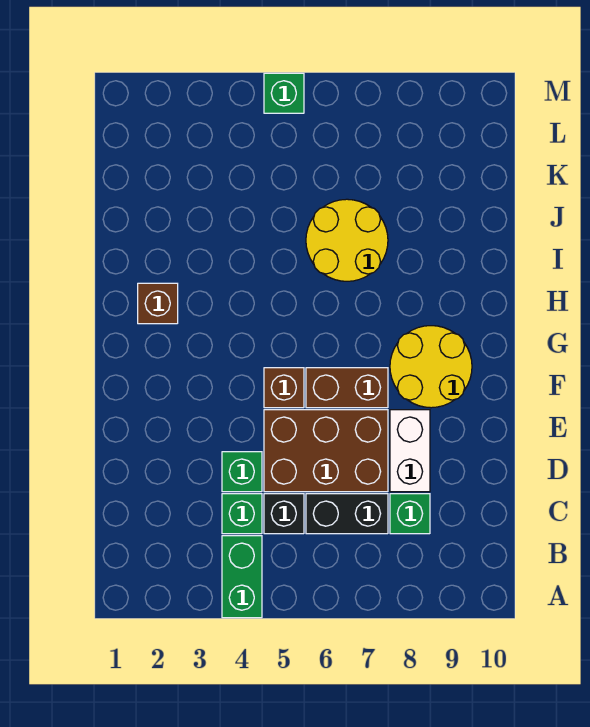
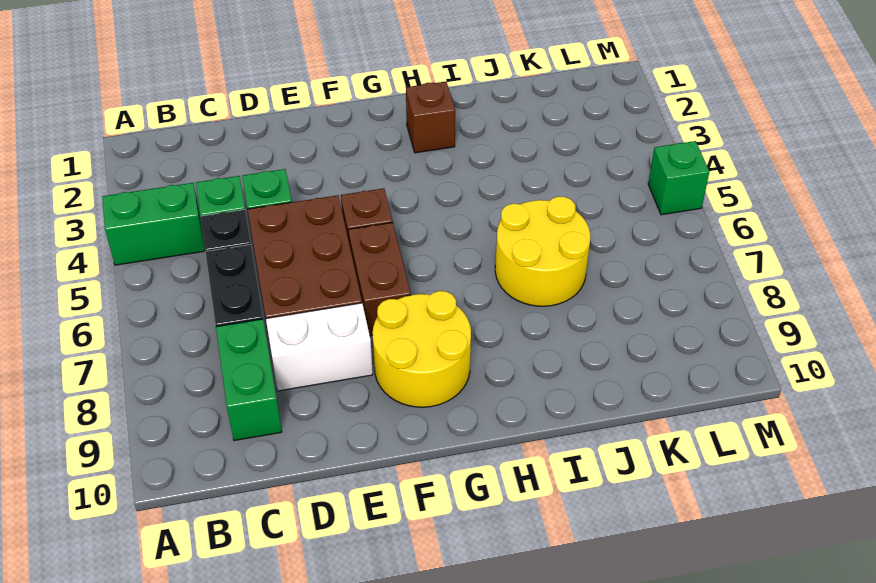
green brick C8 level 1 -> green brick C8:C9 level 1

